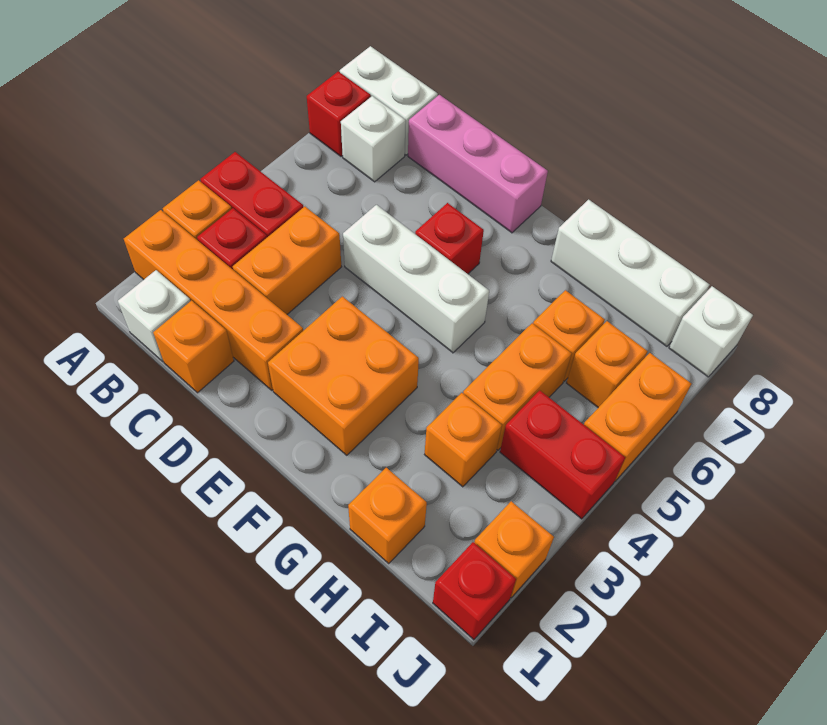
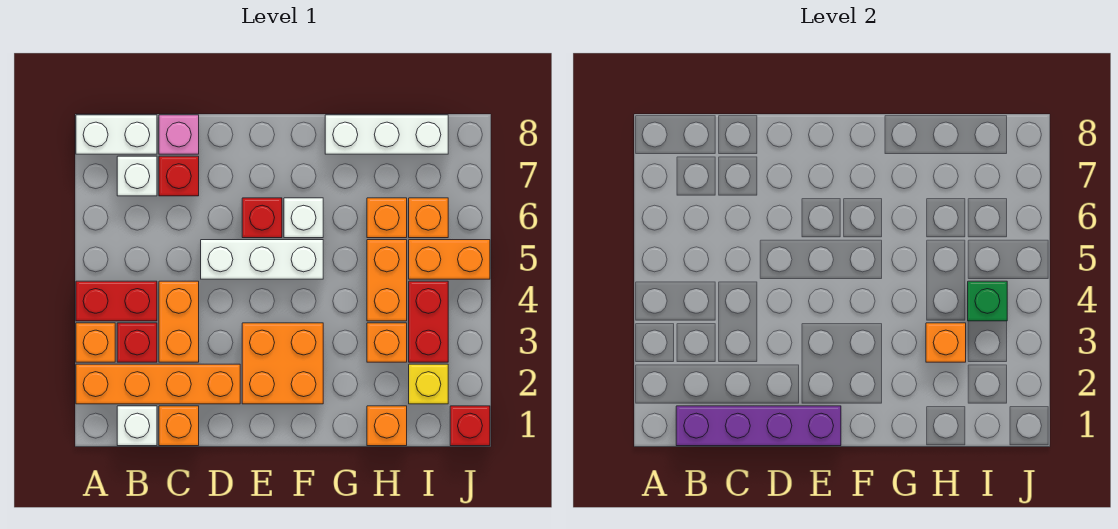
red brick A7 level 1 -> red brick C7 level 1
none -> purple brick B1:E1 level 2
pink brick C8:E8 level 1 -> pink brick C8 level 1
none -> yellow brick I2 level 1
red brick I4:J4 level 1 -> red brick I3:I4 level 1
none -> green brick I4 level 2
orange brick J2 level 1 -> orange brick H3 level 2
orange brick J5:J6 level 1 -> orange brick I5:J5 level 1
white brick J8 level 1 -> white brick F6 level 1

